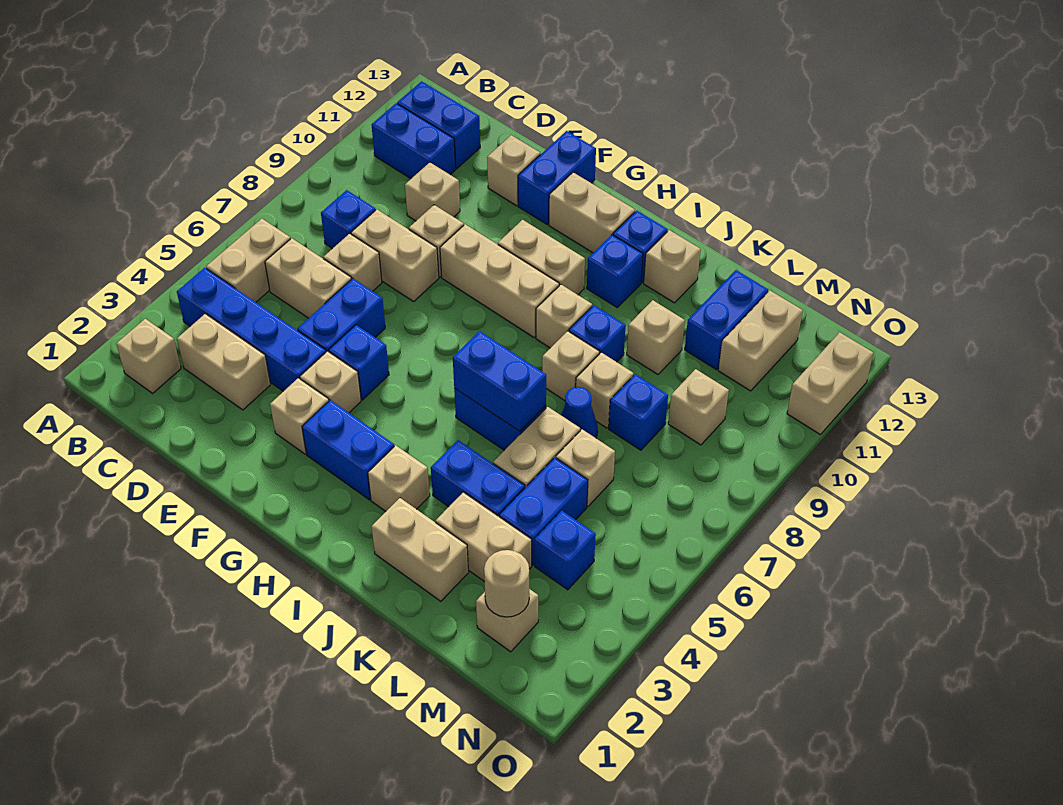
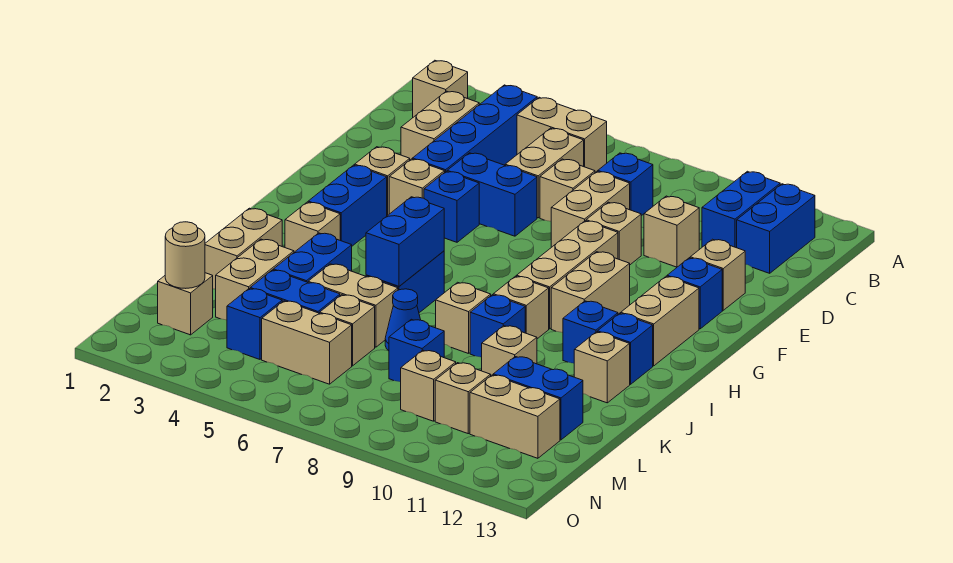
blue brick F12:F13 level 1 -> blue brick F12 level 1
tan brick K8 level 1 -> tan brick M10 level 1
tan brick O11:O12 level 1 -> tan brick M5:M6 level 1

